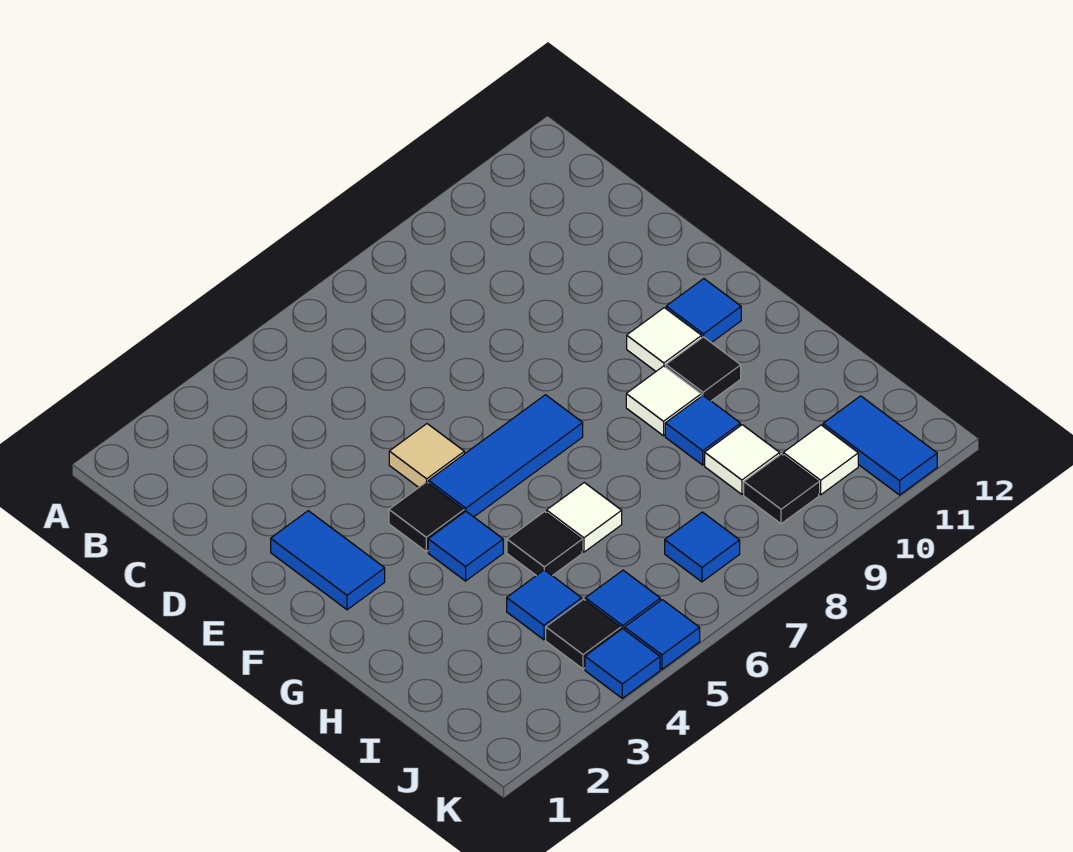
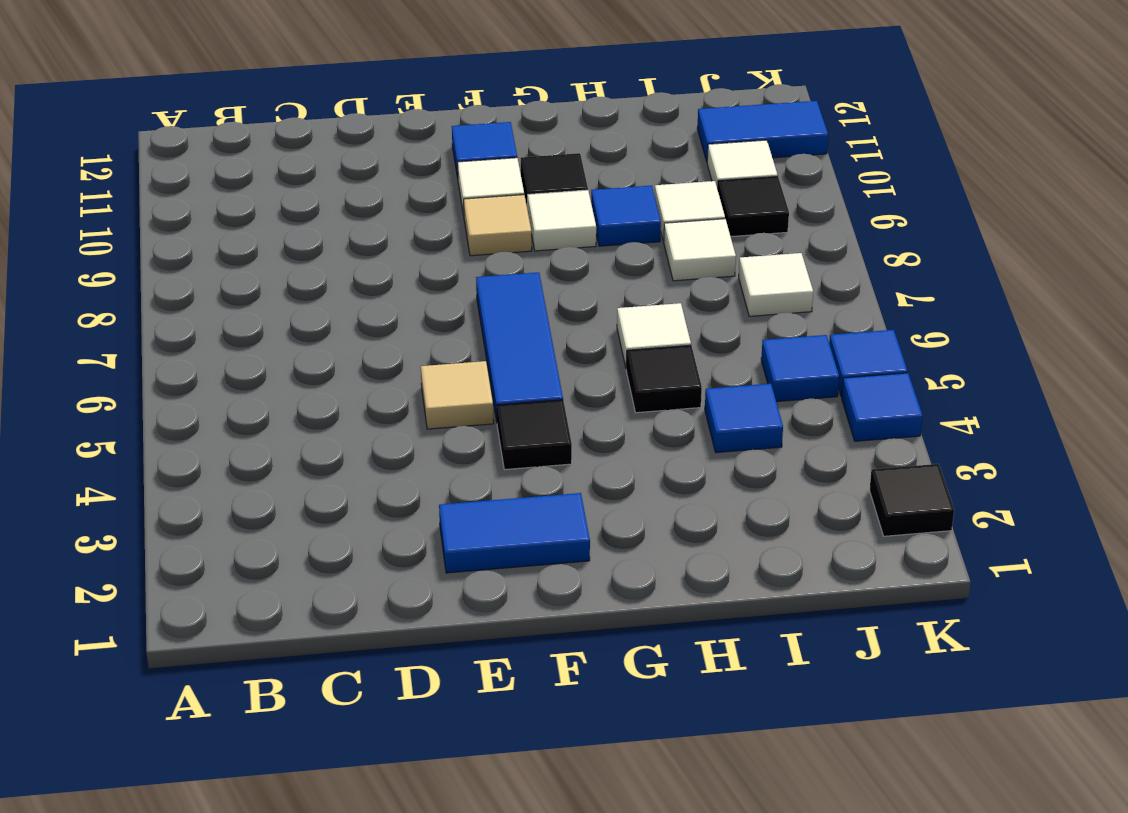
none -> tan tile F9 level 1
blue tile G4 level 1 -> none
none -> white tile I8 level 1
black tile J4 level 1 -> black tile K2 level 1
blue tile J7 level 1 -> white tile J7 level 1

